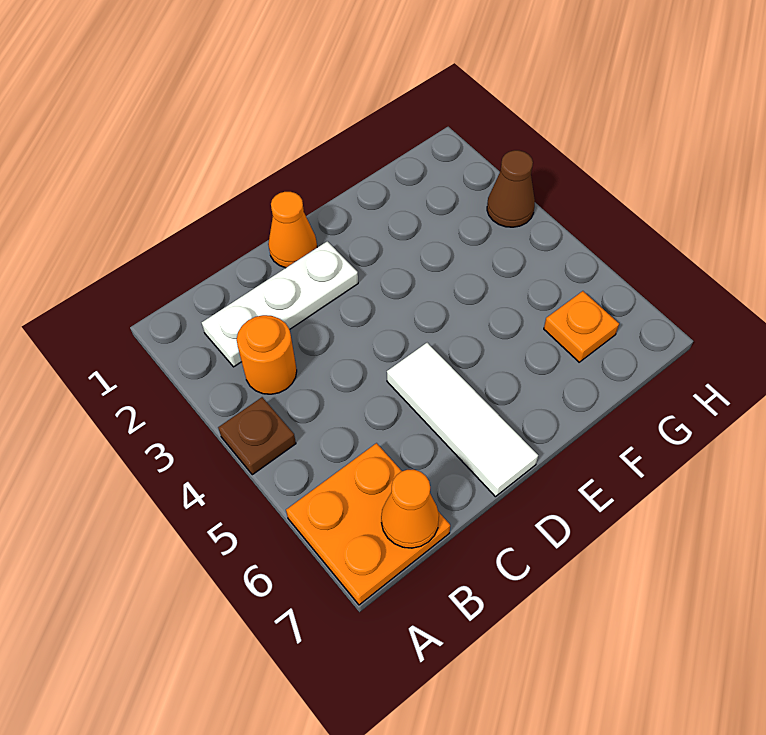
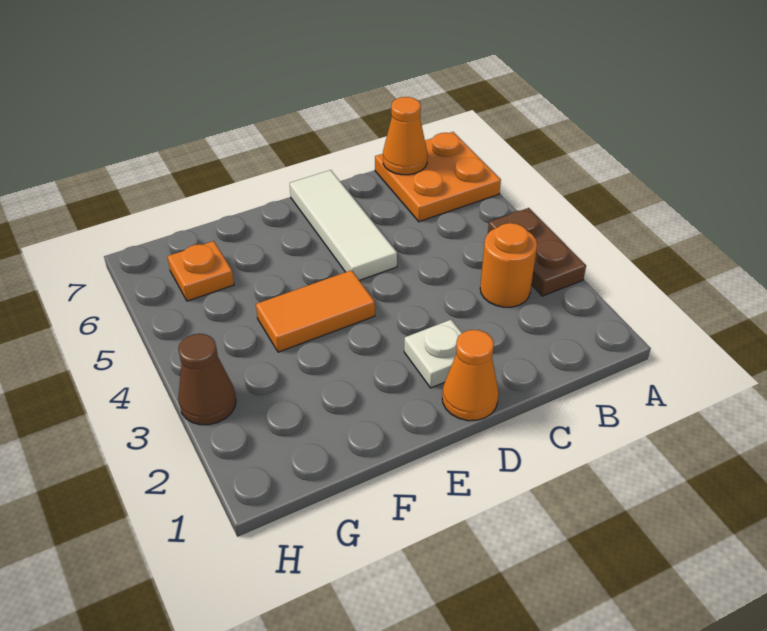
brown plate A4 level 1 -> brown plate A3:A4 level 1
white plate B2:D2 level 1 -> white plate D2 level 1
none -> orange tile E4:F4 level 1

